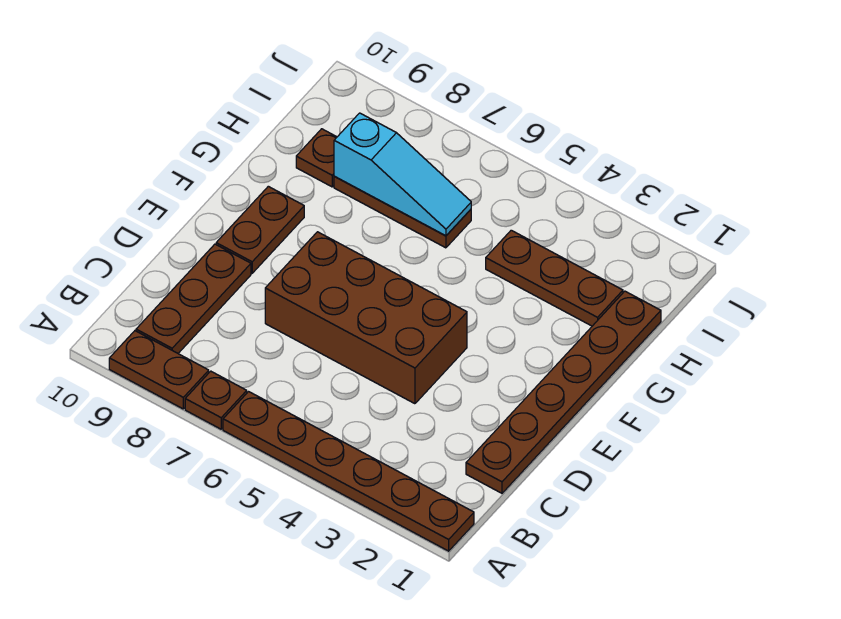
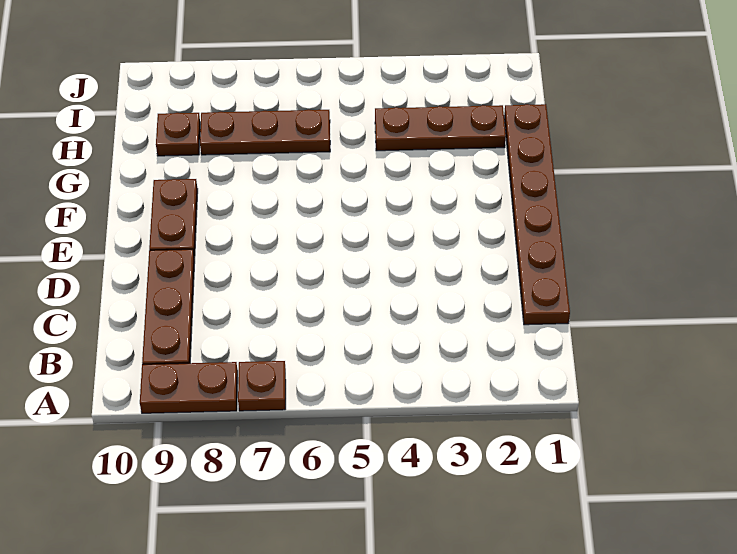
brown plate A1:A6 level 1 -> none
brown brick D4:E7 level 1 -> none
cyan slope H6:H8 level 2 top 8 -> none

